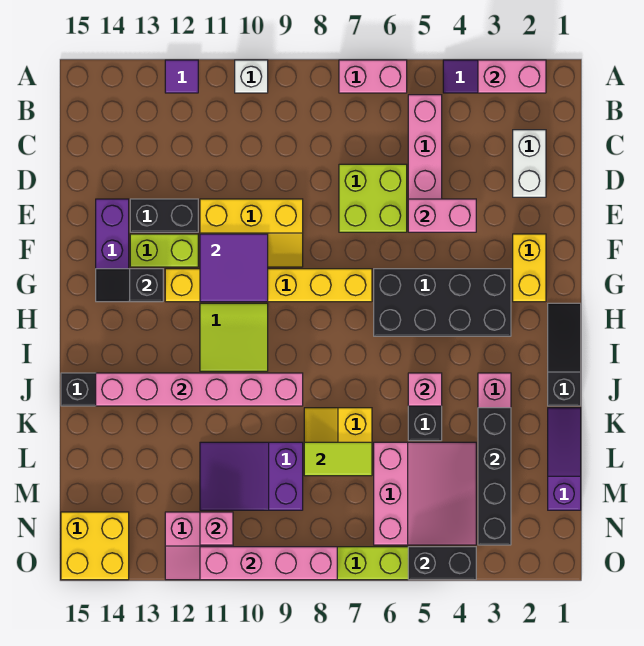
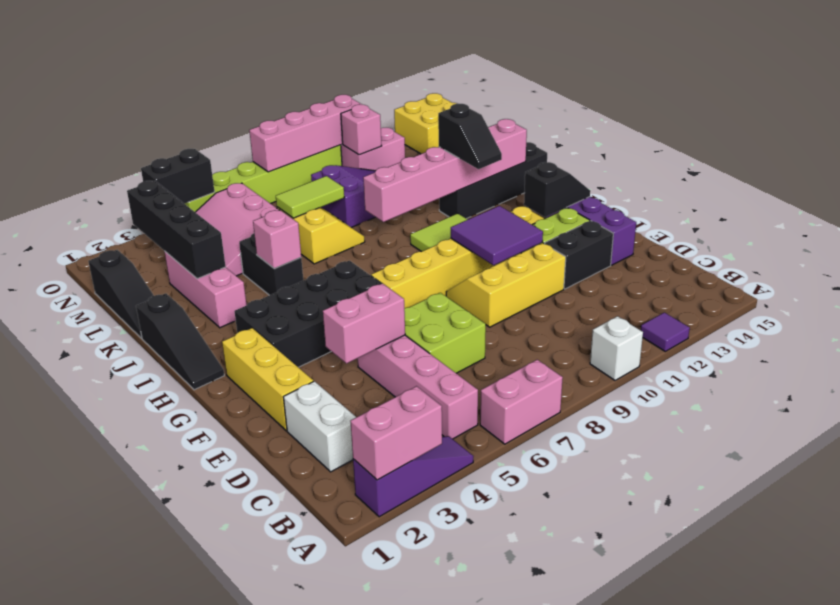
yellow brick F2:G2 level 1 -> yellow brick E2:G2 level 1
none -> black slope I12:J12 level 3 top J
purple slope K1:M1 level 1 top M -> black slope K1:M1 level 1 top M

